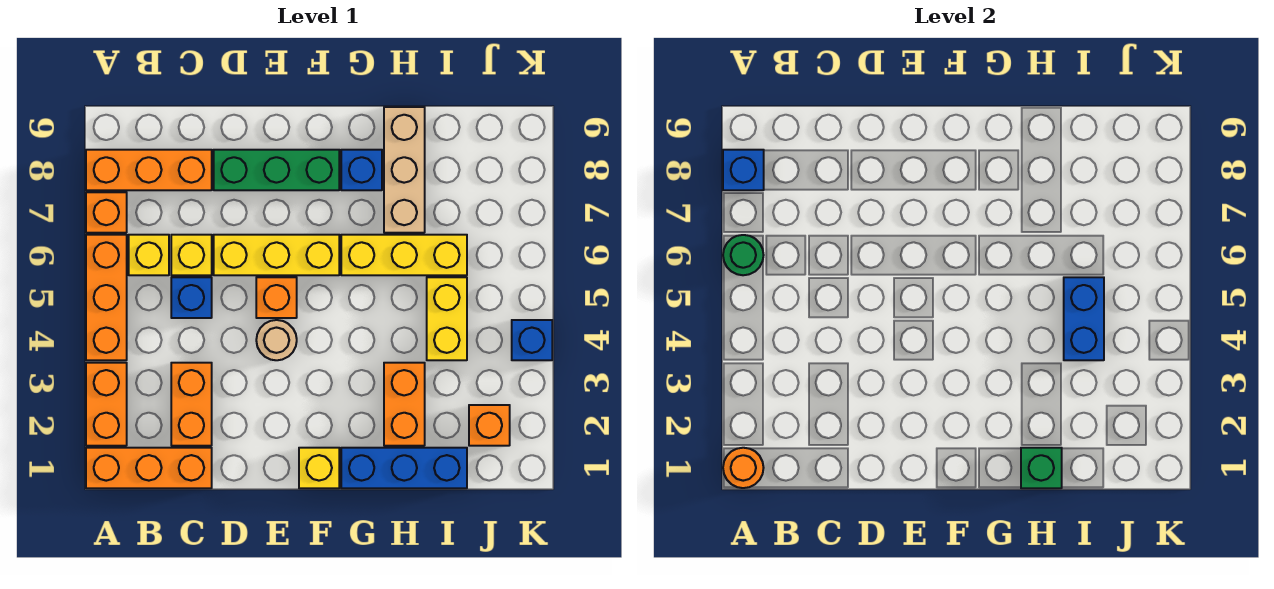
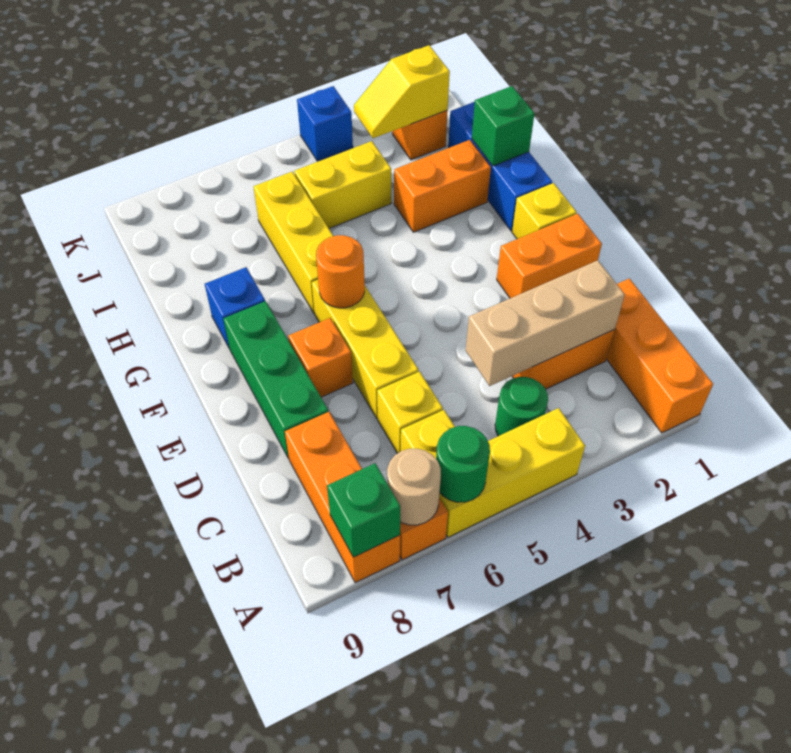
orange round brick A1 level 2 -> orange round brick F6 level 2
orange brick A2:A3 level 1 -> orange brick E1:E2 level 1
orange brick A4:A6 level 1 -> yellow brick A4:A6 level 1
blue brick A8 level 2 -> green brick A8 level 2
none -> green round brick B4 level 1
blue brick C5 level 1 -> none
tan round brick E4 level 1 -> tan round brick A7 level 2
orange brick E5 level 1 -> orange brick E7 level 1
tan brick H7:H9 level 1 -> tan brick C2:C4 level 2
blue brick I4:I5 level 2 -> none
none -> yellow slope J2:J3 level 2 top 2

